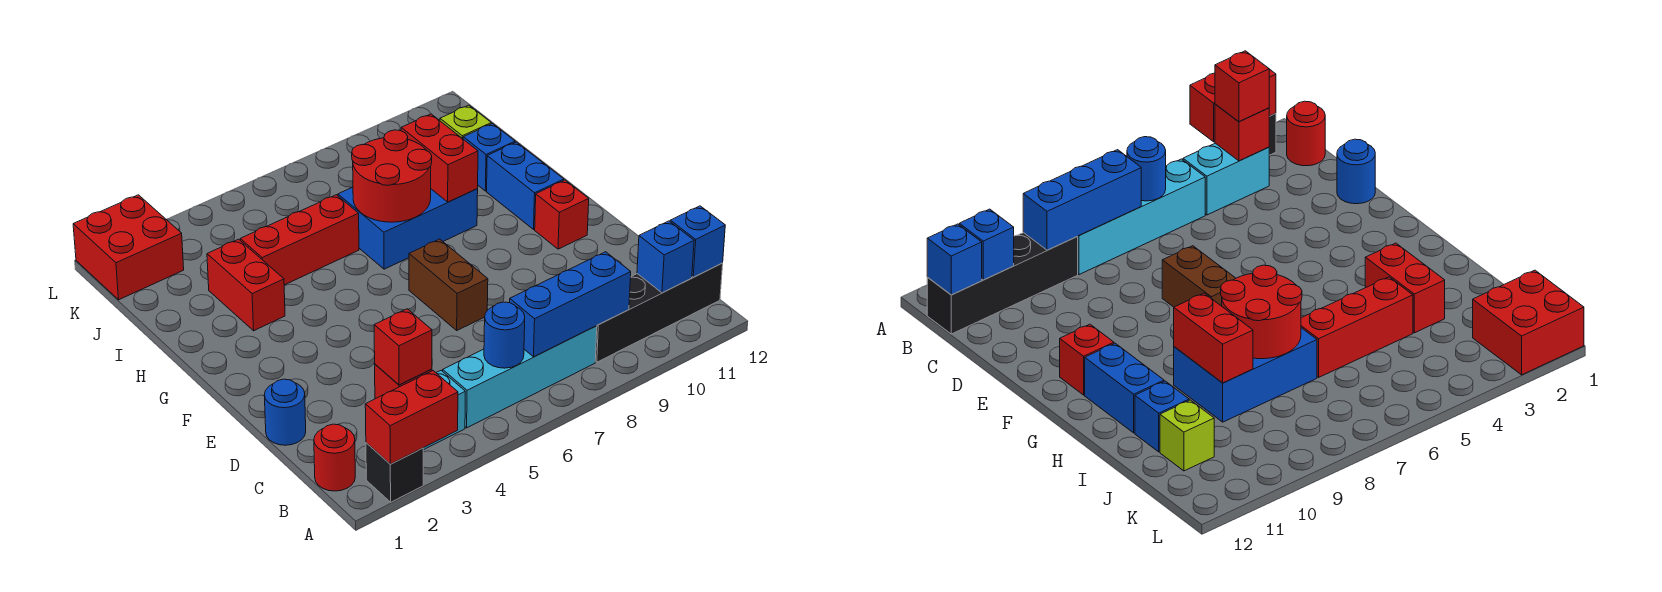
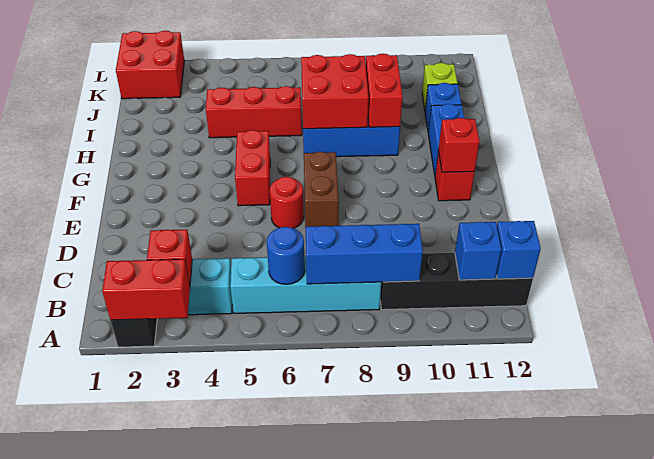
red round brick B1 level 1 -> red round brick E6 level 1
red brick B3 level 3 -> red brick F11 level 2
blue round brick D1 level 1 -> none
red brick H3:I3 level 1 -> red brick F5:G5 level 1
red round brick H7:I8 level 2 -> red brick H7:I8 level 2

